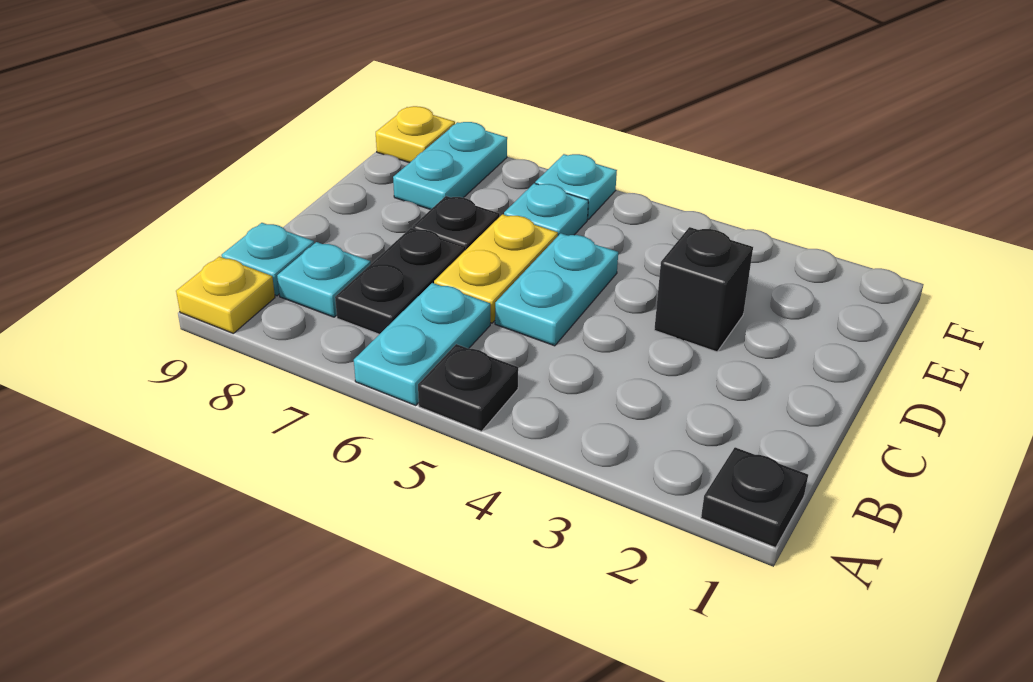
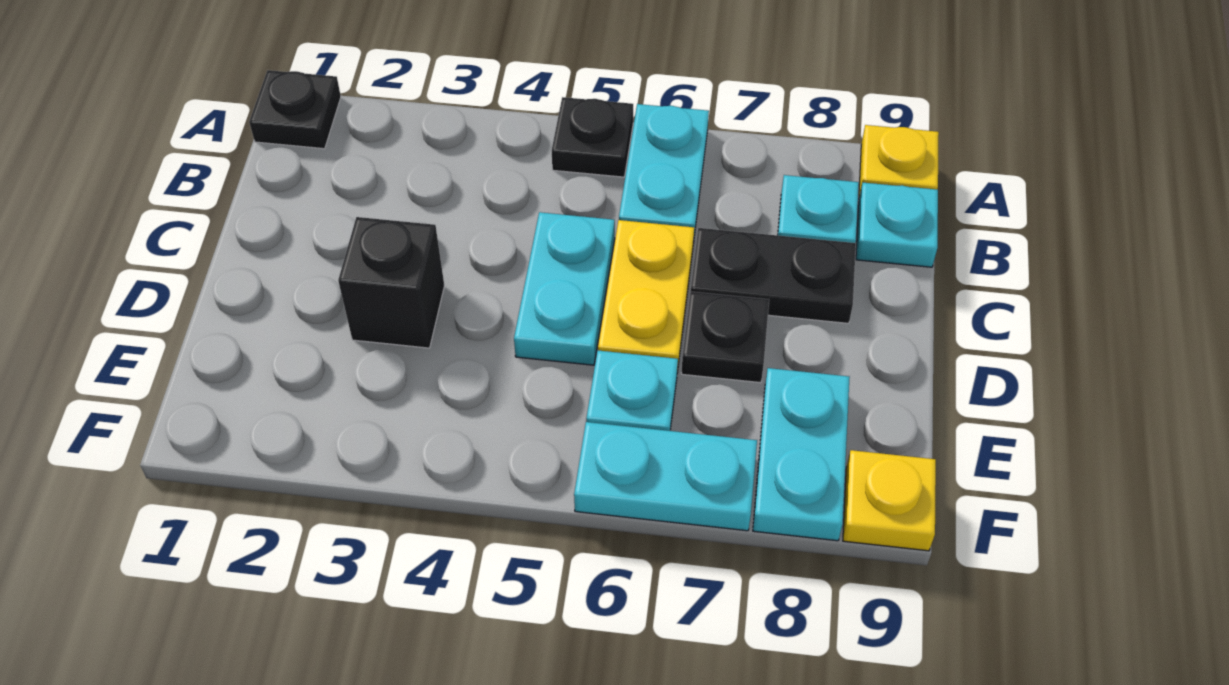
black plate B7:C7 level 1 -> black plate C7:C8 level 1
cyan plate F6 level 1 -> cyan plate F6:F7 level 1

